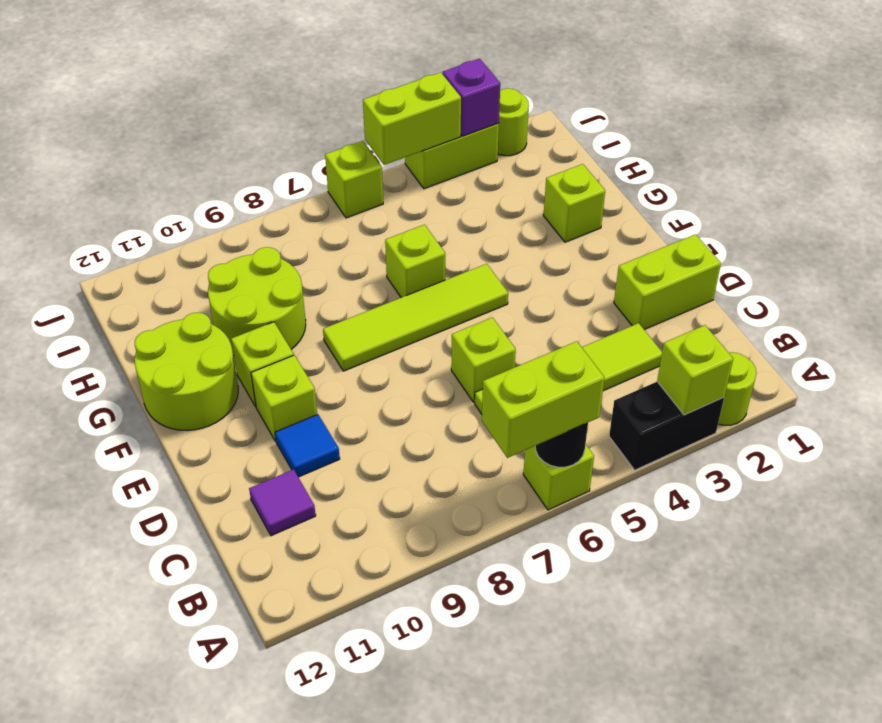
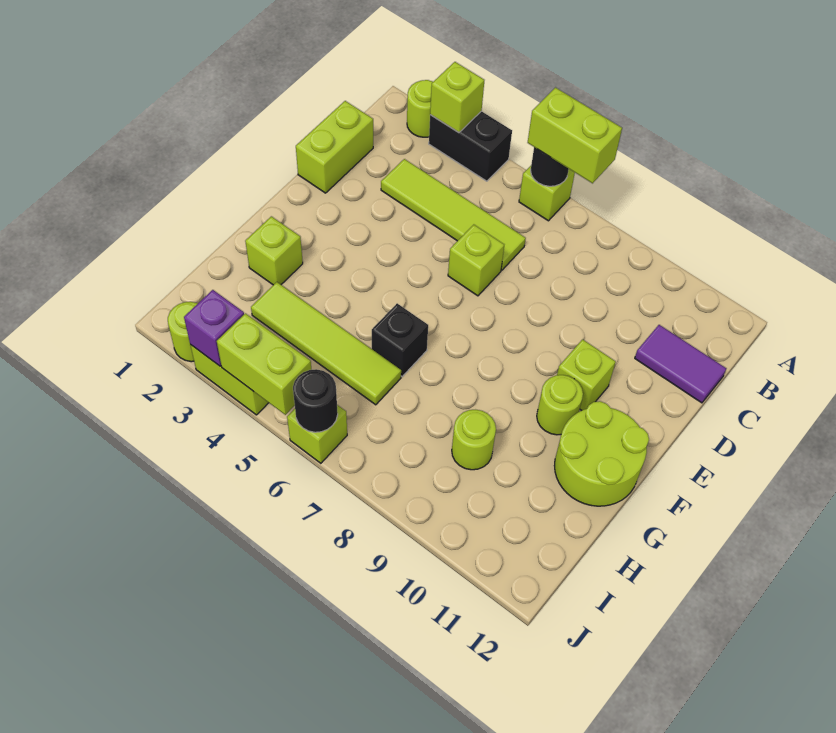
purple tile C11 level 1 -> purple tile C11:C12 level 1
lime brick D1:D2 level 1 -> lime brick C1:D1 level 1
blue tile D10 level 1 -> none
lime tile F5:F8 level 1 -> lime tile H3:H6 level 1
lime brick F10 level 1 -> lime round brick F10 level 1
lime brick G6 level 1 -> black brick G6 level 1
lime round brick G9:H10 level 1 -> lime round brick H9 level 1
none -> black round brick J6 level 2

